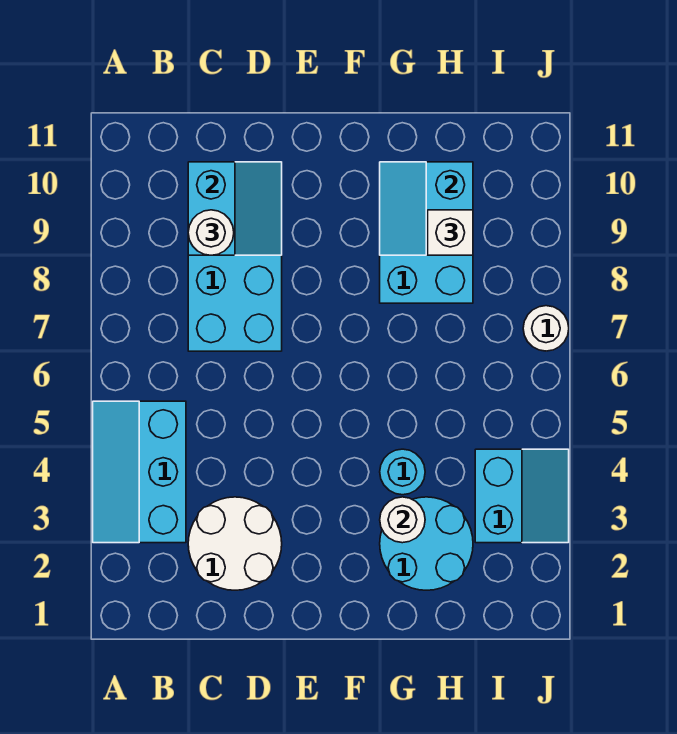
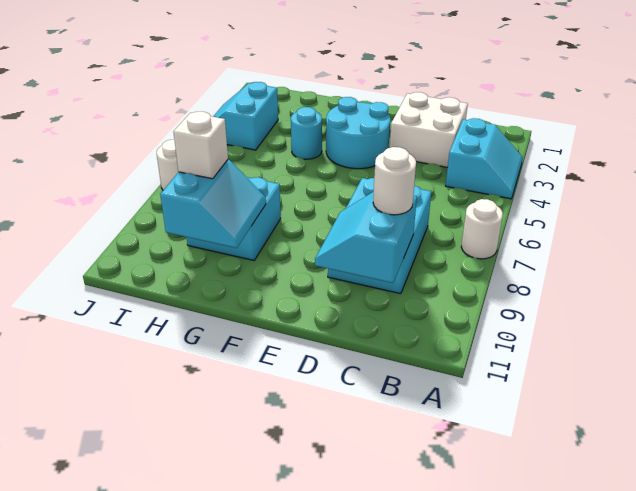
cyan slope A3:B5 level 1 top B -> cyan slope A3:B4 level 1 top B
white round brick C2:D3 level 1 -> white brick C2:D3 level 1
cyan round brick G2:H3 level 1 -> cyan round brick E3:F4 level 1
white round brick G3 level 2 -> white round brick A7 level 1

